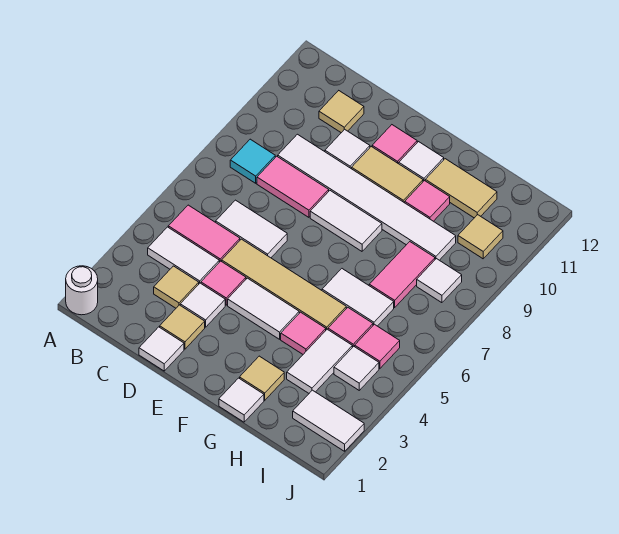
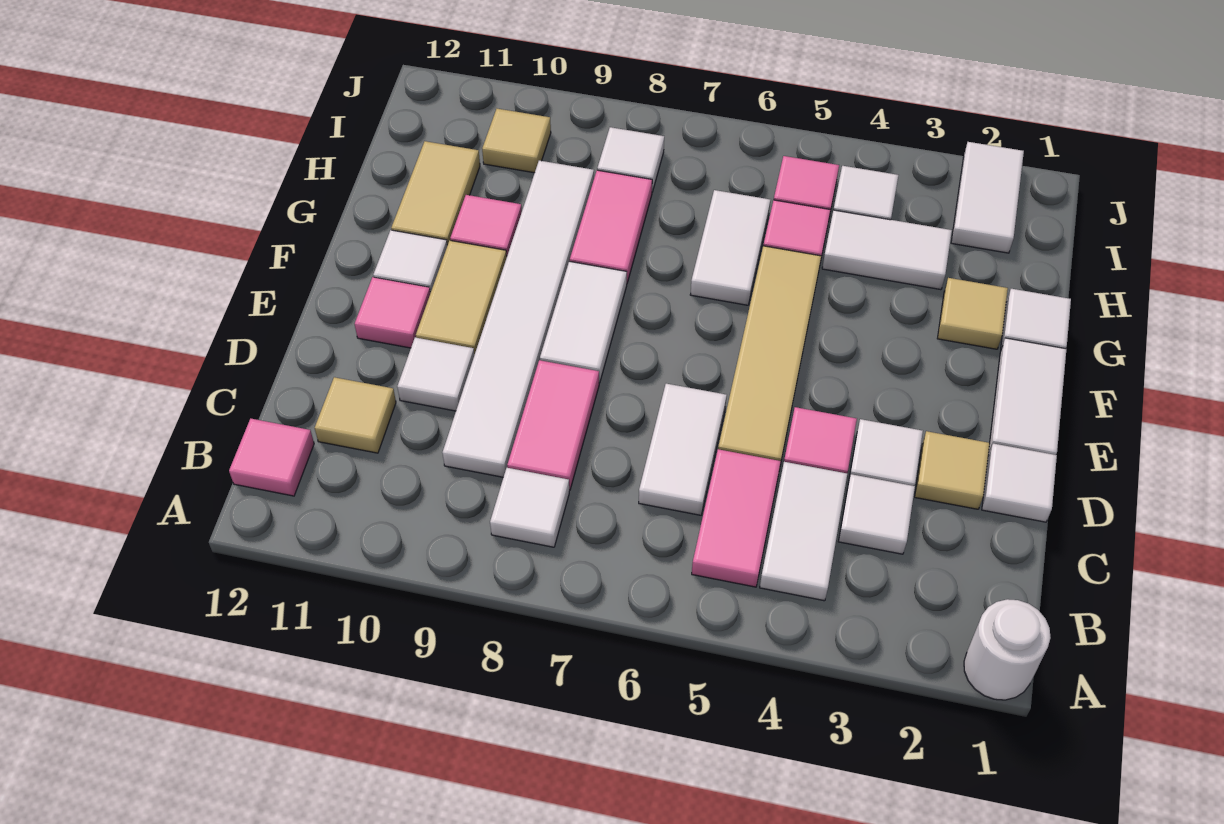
cyan tile B8 level 1 -> white tile B8 level 1
tan tile C3 level 1 -> white tile C3 level 1
white tile E4:F4 level 1 -> white tile E1:F1 level 1
pink tile G4 level 1 -> pink tile B12 level 1
pink tile H7:H8 level 1 -> pink tile G8:H8 level 1

